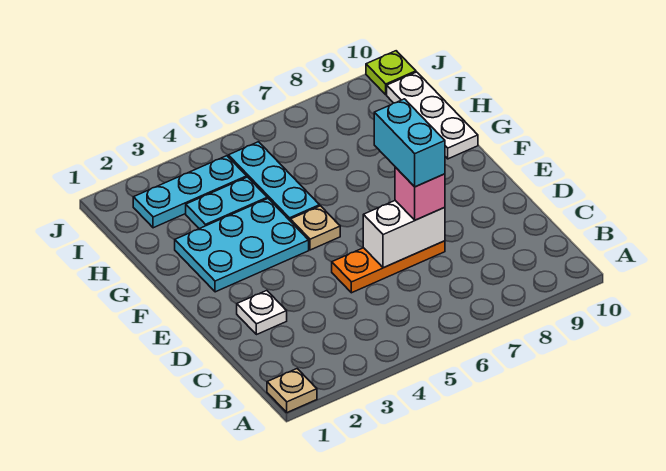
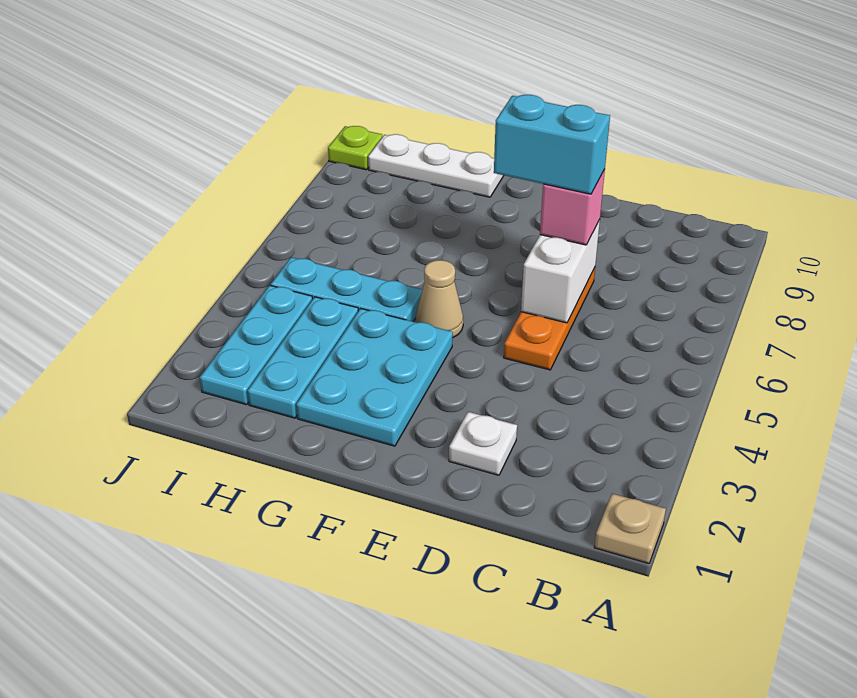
tan plate F5 level 1 -> tan cone F5 level 1
cyan plate H3:H4 level 1 -> cyan plate H2:H4 level 1

